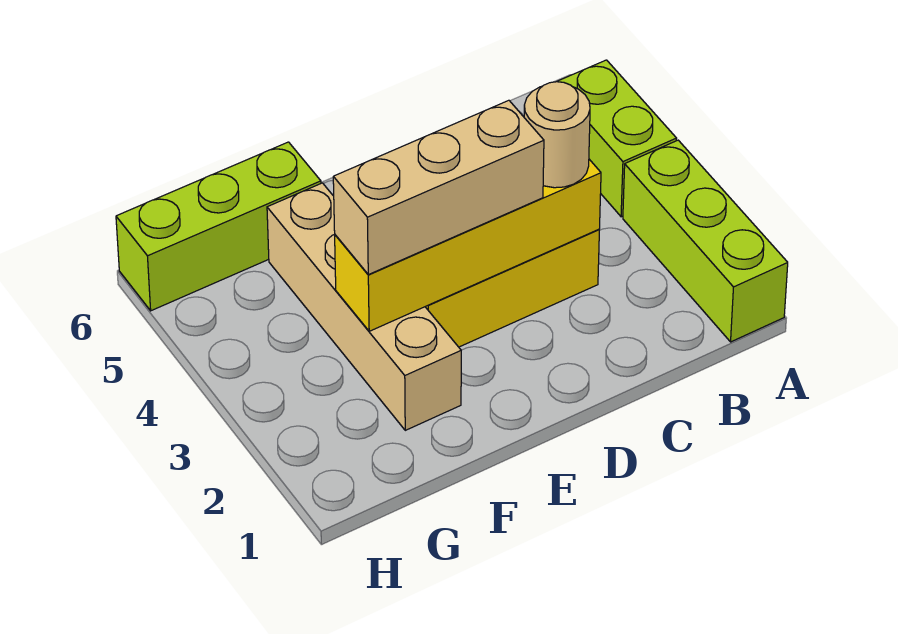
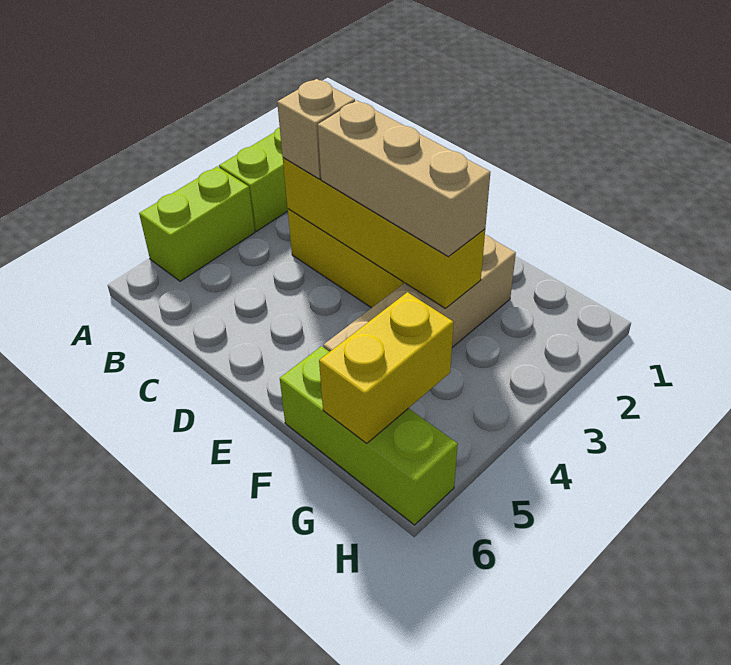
tan round brick C3 level 3 -> tan brick C3 level 3
none -> yellow brick G5:G6 level 2

